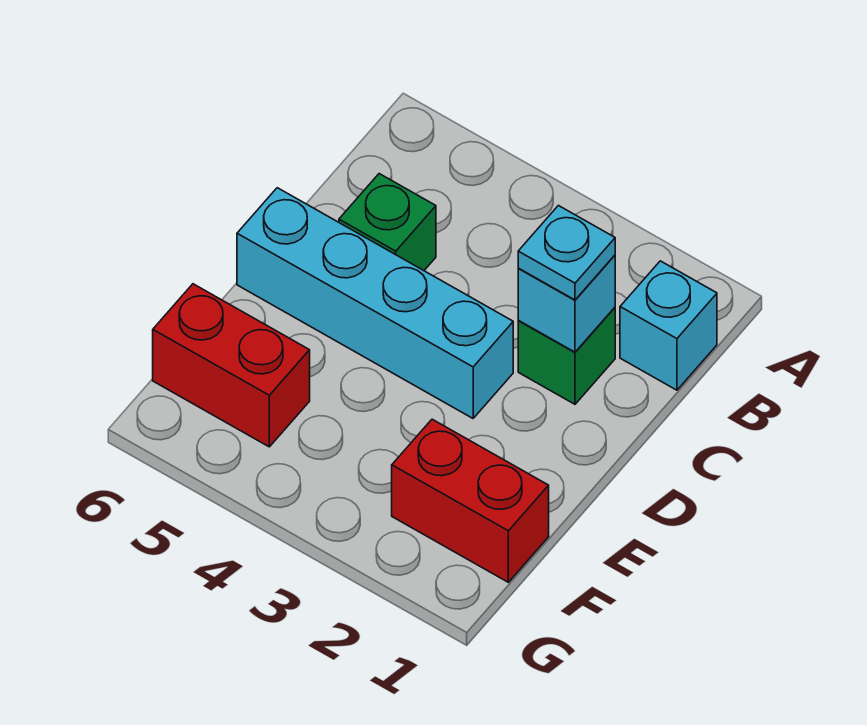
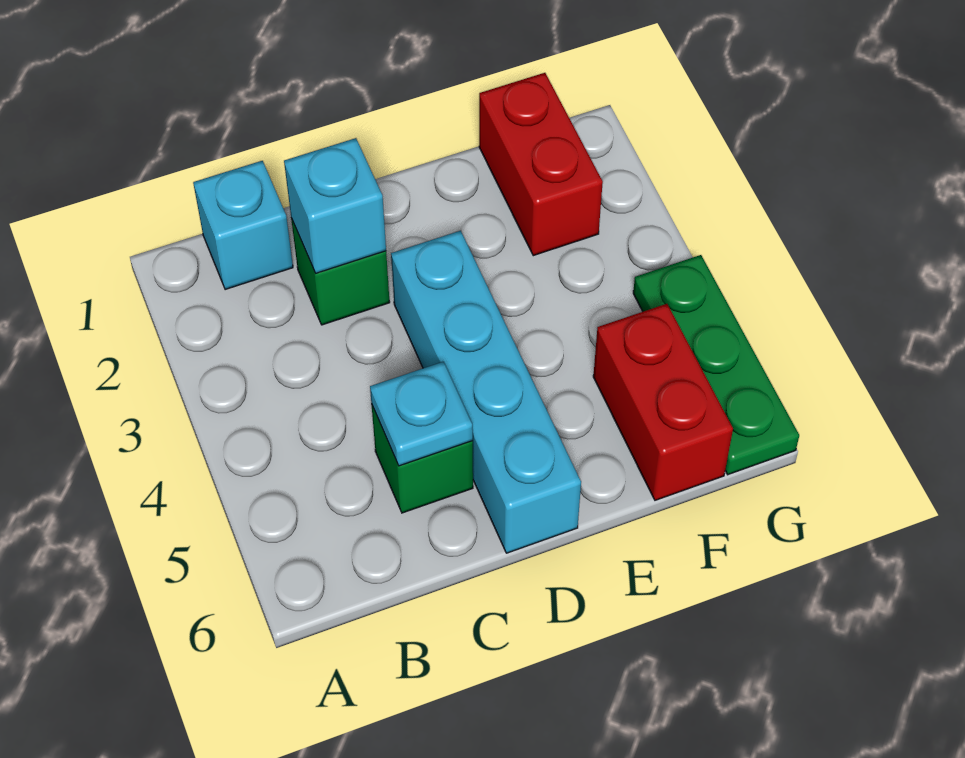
cyan plate C2 level 3 -> cyan plate C5 level 2
none -> green plate G4:G6 level 1

